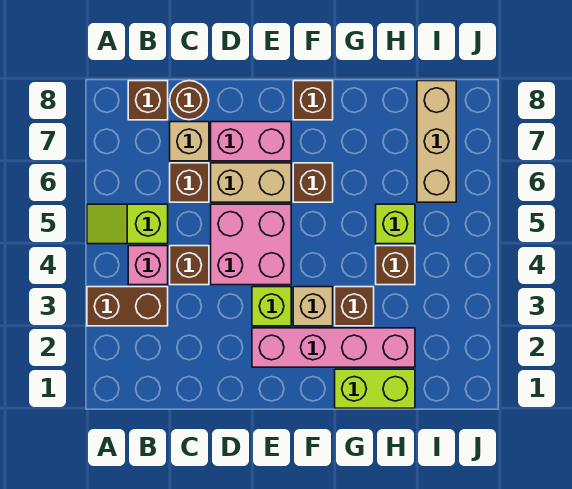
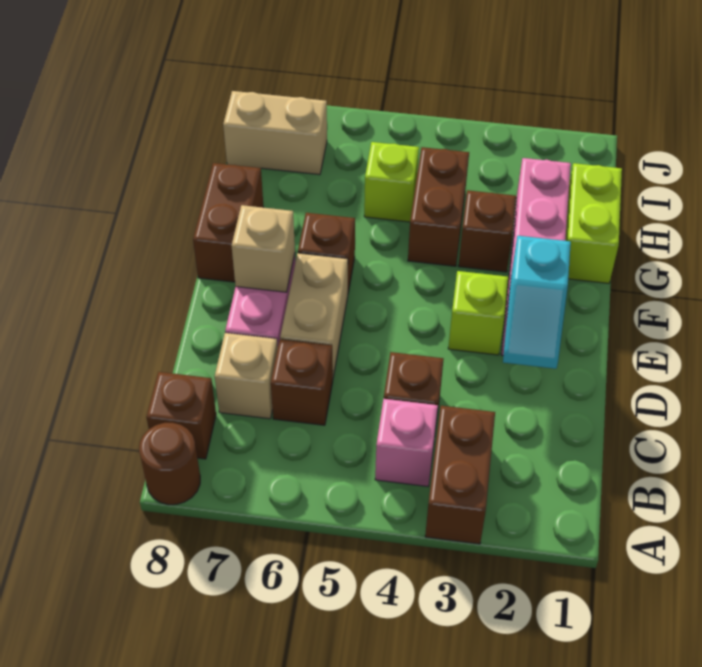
lime slope A5:B5 level 1 top B -> none
brown round brick C8 level 1 -> brown round brick A8 level 1
none -> cyan slope D2:E2 level 2 top E
pink brick D4:E5 level 1 -> none
tan brick F3 level 1 -> tan brick E7 level 2
brown brick F8 level 1 -> brown brick F8:G8 level 1
brown brick H4 level 1 -> brown brick G4:H4 level 1
tan brick I6:I8 level 1 -> tan brick I7:I8 level 1

